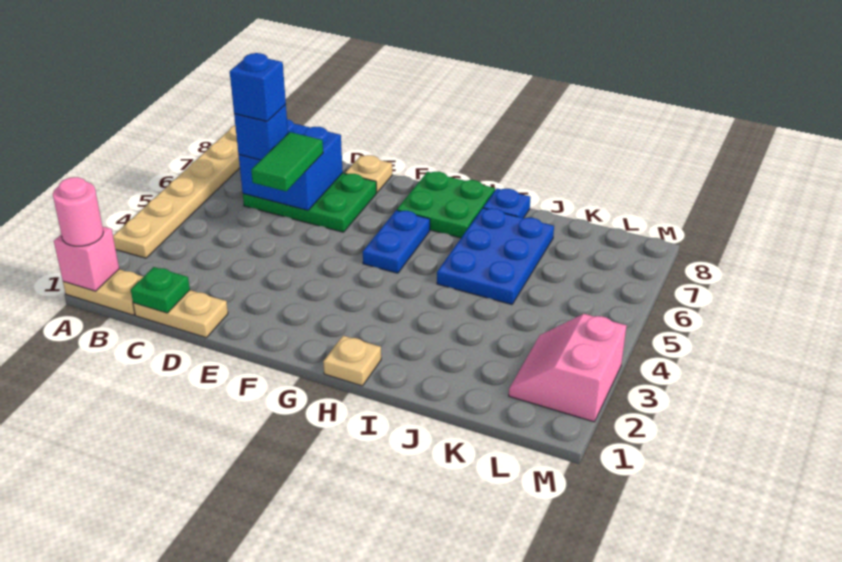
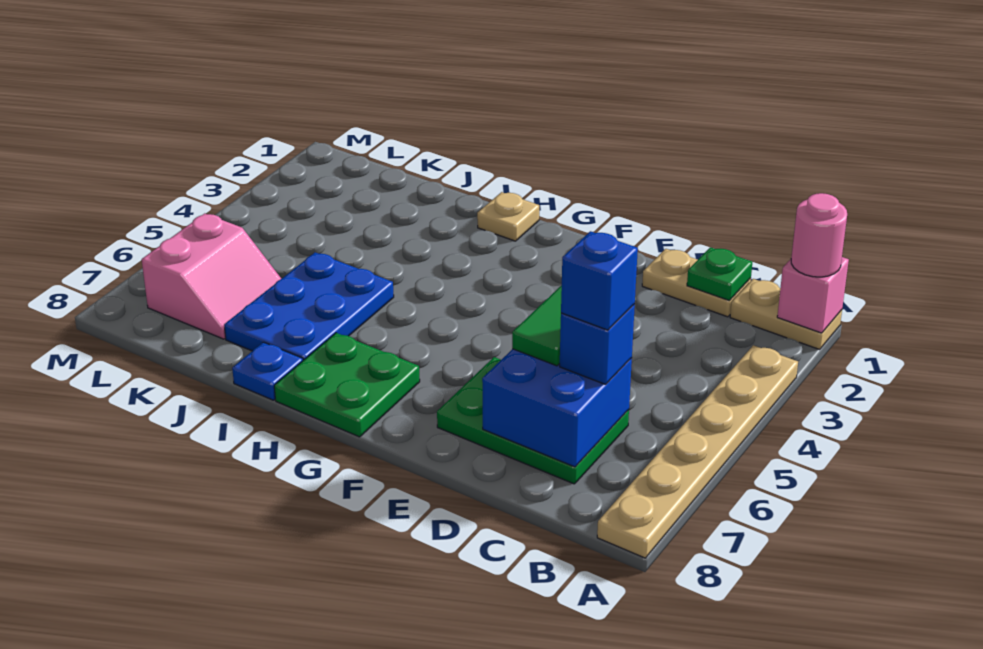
tan plate E8 level 1 -> none
blue plate G5:G6 level 1 -> none
pink slope L2:M3 level 1 top M -> pink slope K6:L7 level 1 top L

